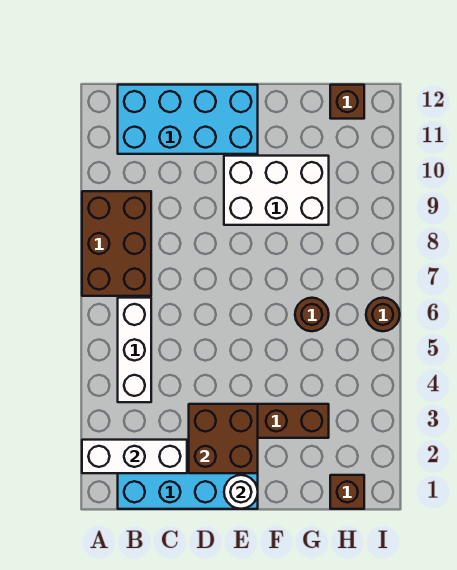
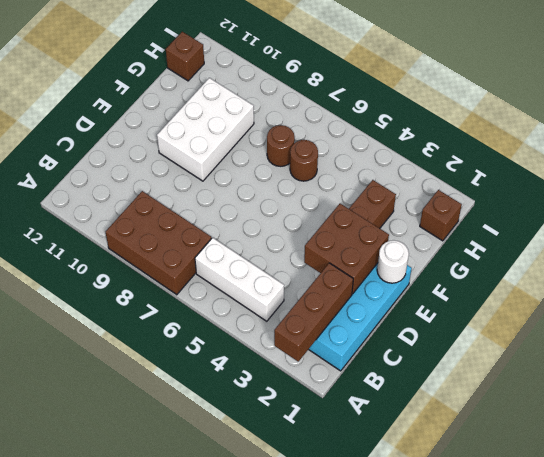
white brick A2:C2 level 2 -> brown brick A2:C2 level 2
cyan brick B11:E12 level 1 -> none
brown round brick I6 level 1 -> brown round brick G7 level 1

